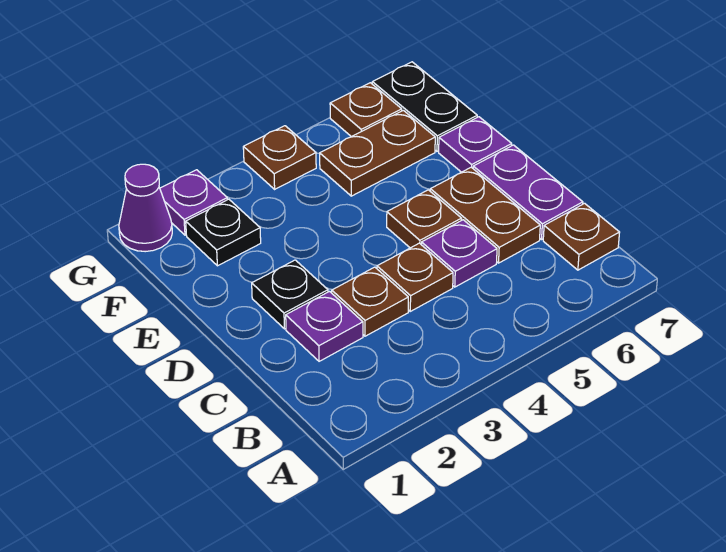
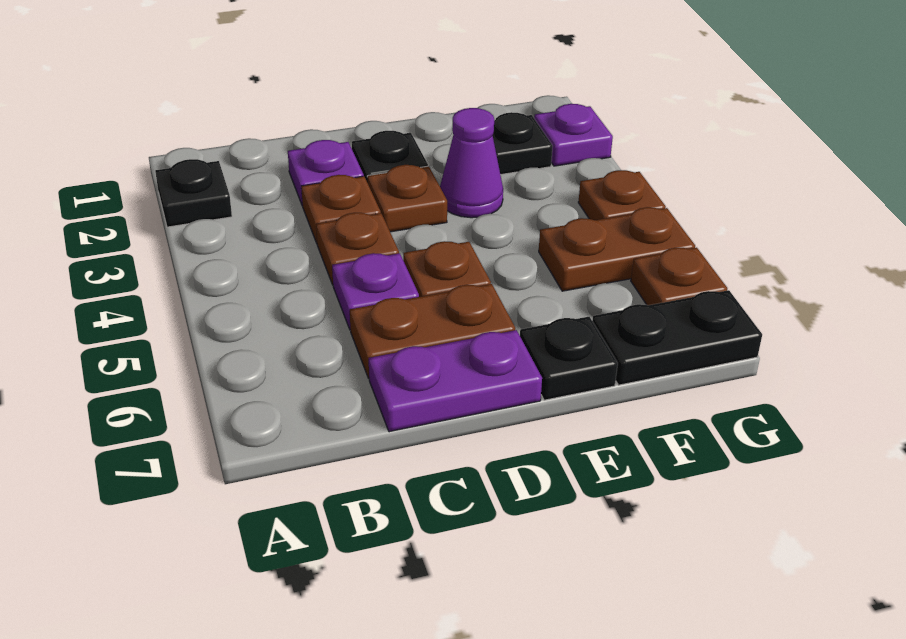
none -> black plate A2 level 1
brown plate B7 level 1 -> brown plate D3 level 1
purple plate E7 level 1 -> black plate E7 level 1
brown plate F5:F6 level 1 -> brown plate F5:G5 level 1
purple cone G1 level 1 -> purple cone E3 level 1

